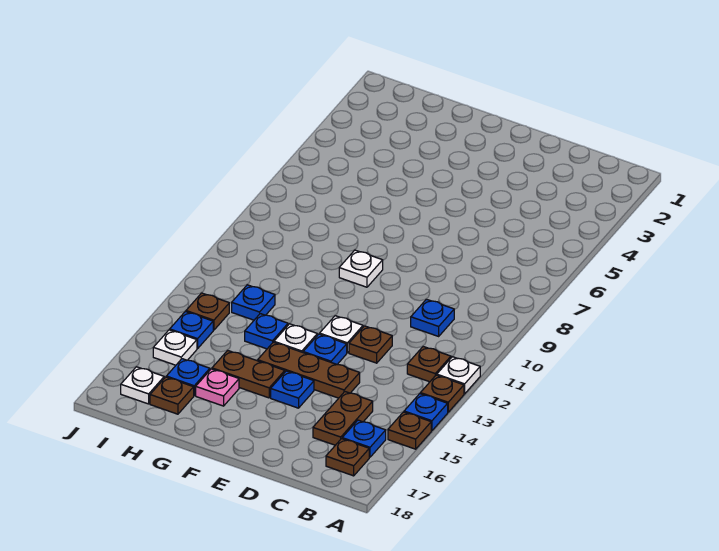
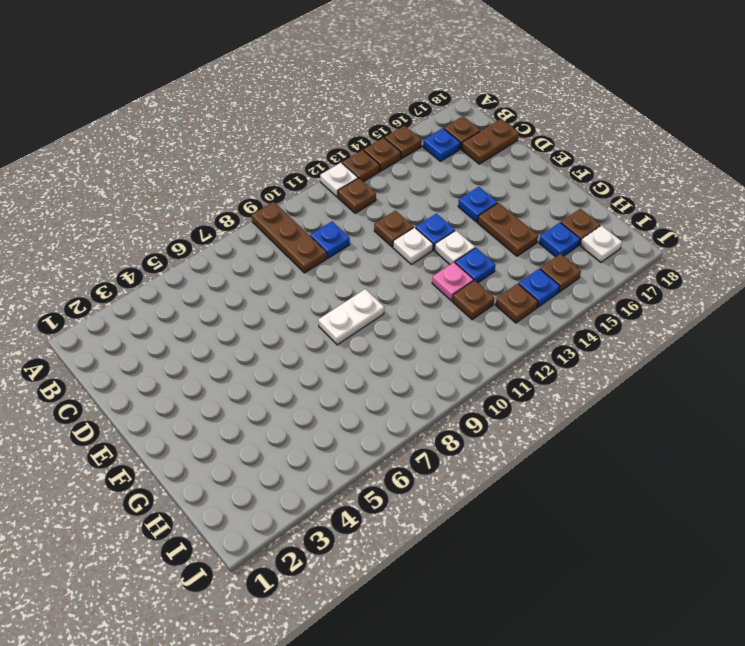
blue plate A14 level 1 -> brown plate A14 level 1
brown plate C15:C16 level 1 -> brown plate C17:C18 level 1
brown plate D14:F14 level 1 -> brown plate A9:C9 level 1
white plate F9 level 1 -> white plate F8:F9 level 1
pink plate G16 level 1 -> pink plate G12 level 1
blue plate H12 level 1 -> brown plate H12 level 1
white plate I15 level 1 -> brown plate I15 level 1

